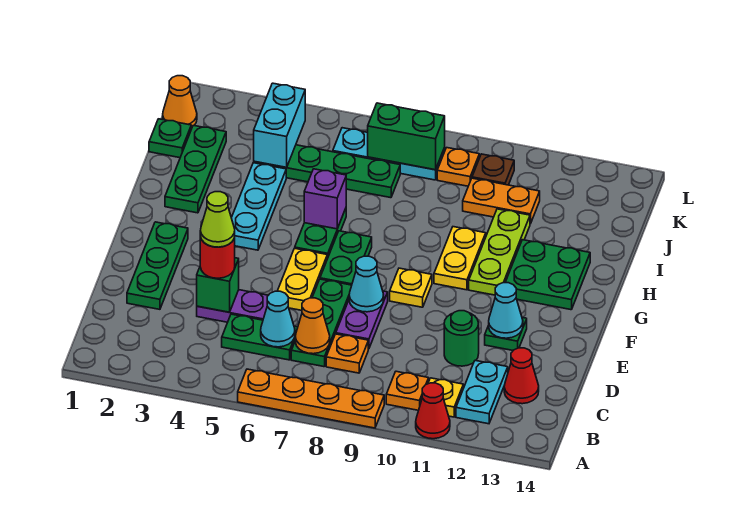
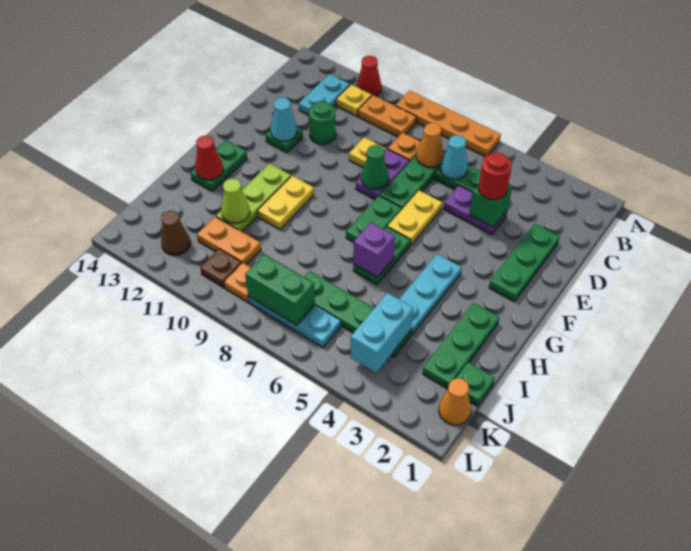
orange plate B10 level 1 -> orange plate B9:B10 level 1
red cone C13 level 1 -> red cone H13 level 2
lime cone D4 level 4 -> lime cone I11 level 2
cyan cone E8 level 2 -> green cone E8 level 2
yellow plate F9 level 1 -> yellow plate D9 level 1
green plate G12:H13 level 1 -> green plate G13:H13 level 1
none -> brown cone K12 level 1

